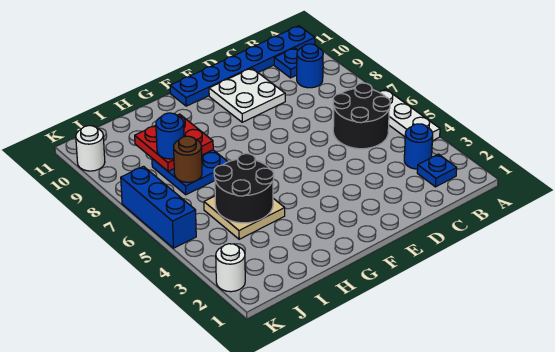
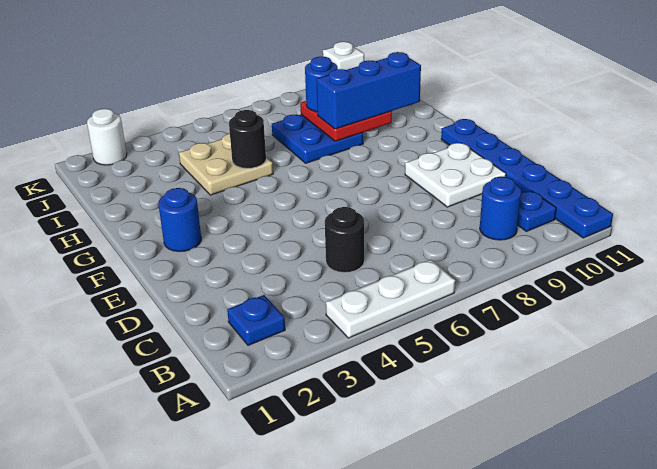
blue round brick B3 level 1 -> blue round brick F2 level 1
black round brick B5:C6 level 1 -> black round brick C5 level 1
black round brick H4:I5 level 2 -> black round brick H5 level 2
brown round brick I7 level 2 -> none
blue brick K5:K7 level 1 -> blue brick H8:H10 level 3
white round brick K10 level 1 -> white brick K10 level 1

